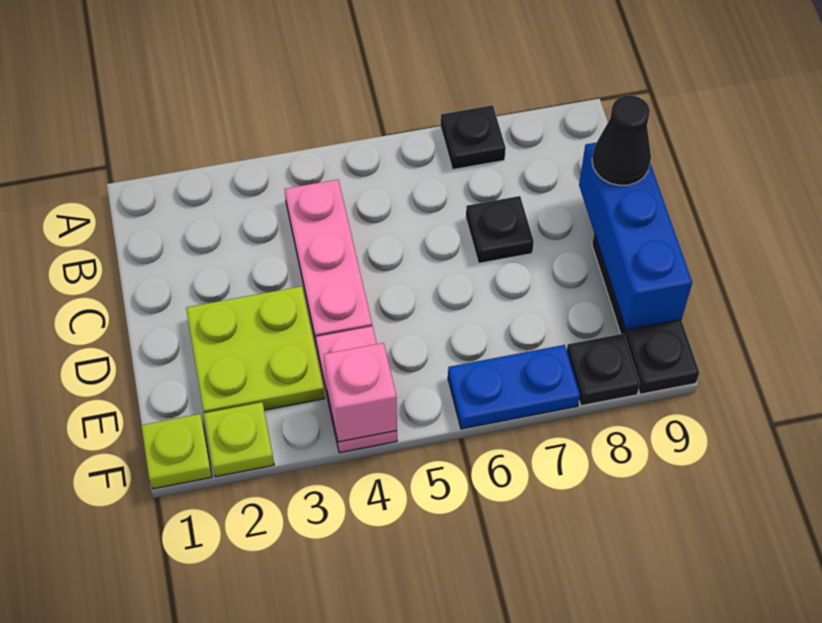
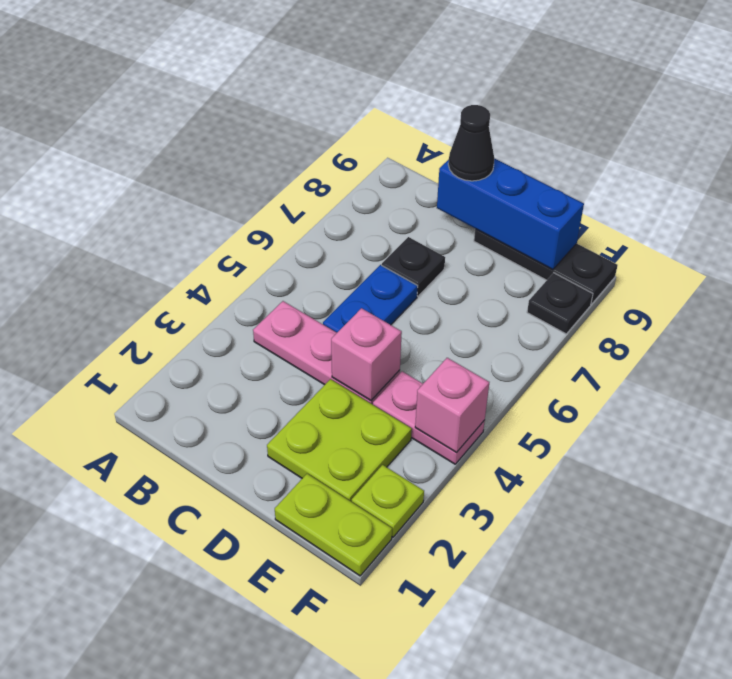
black plate A7 level 1 -> none
none -> pink brick D4 level 2
lime plate F1 level 1 -> lime plate E1:F1 level 1
blue plate F6:F7 level 1 -> blue plate C5:C6 level 1

